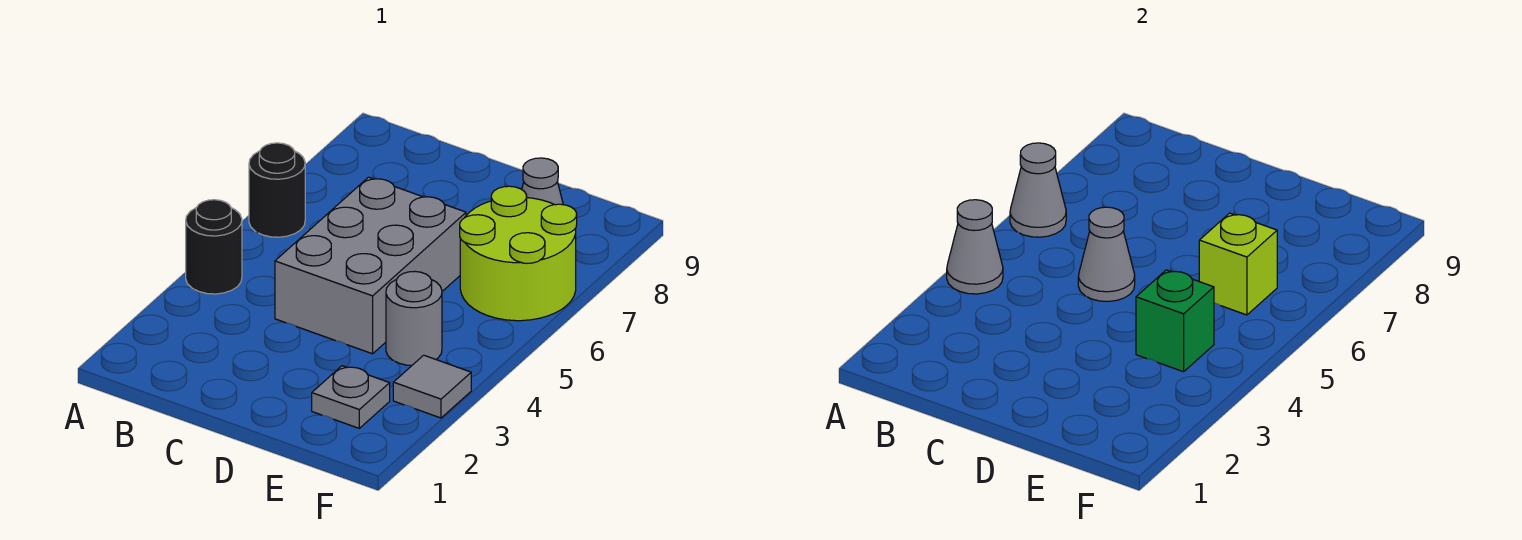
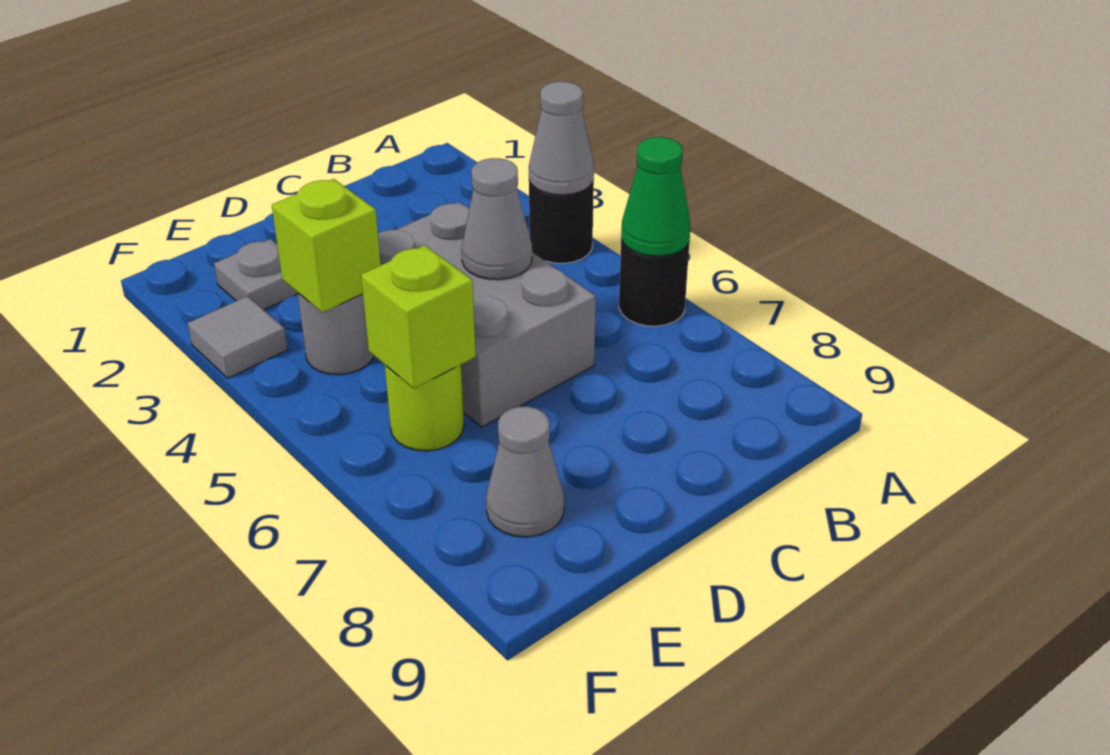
grey cone A6 level 2 -> green cone A6 level 2
green brick E4 level 2 -> lime brick E4 level 2
lime round brick E6:F7 level 1 -> lime round brick E6 level 1

